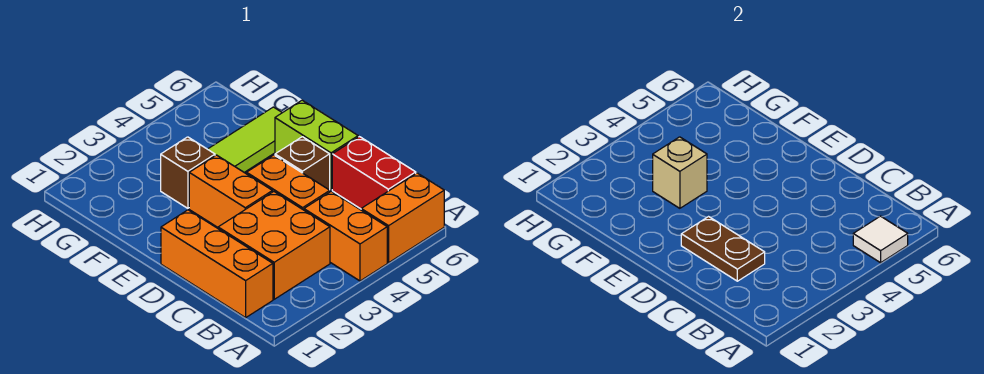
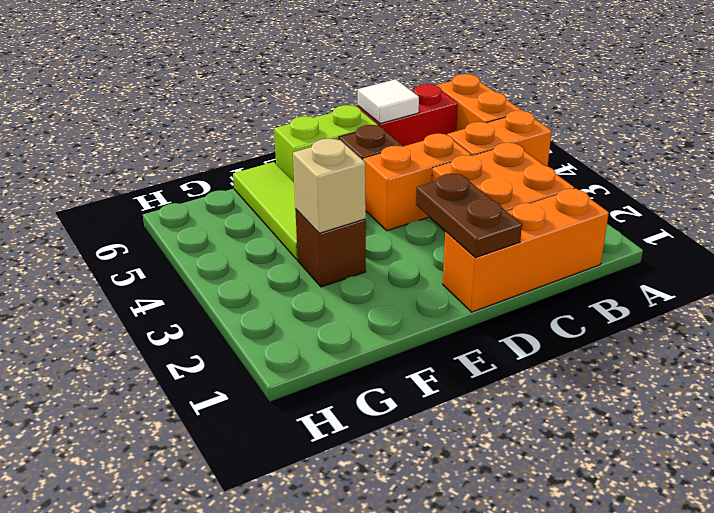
white tile A5 level 2 -> white tile C6 level 2
brown plate C2:D2 level 2 -> brown plate D1:D2 level 2
orange brick D3:E3 level 1 -> none

